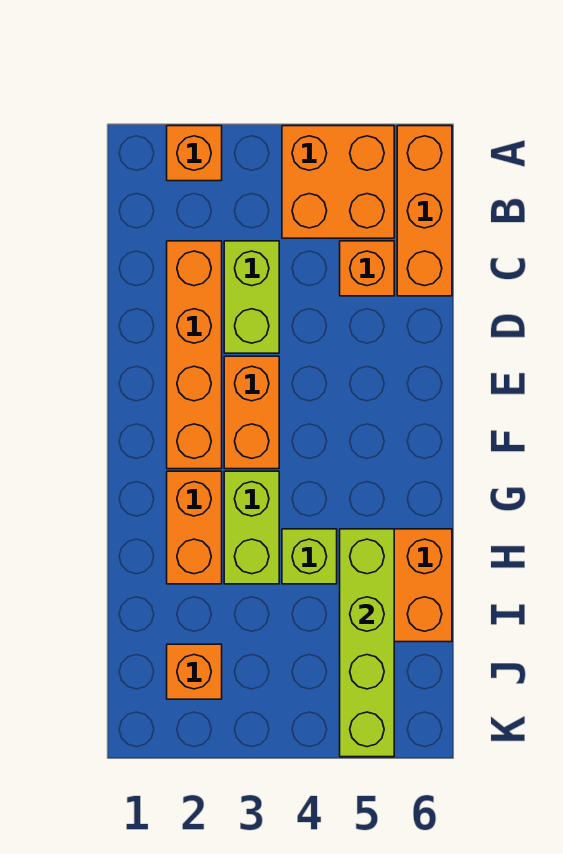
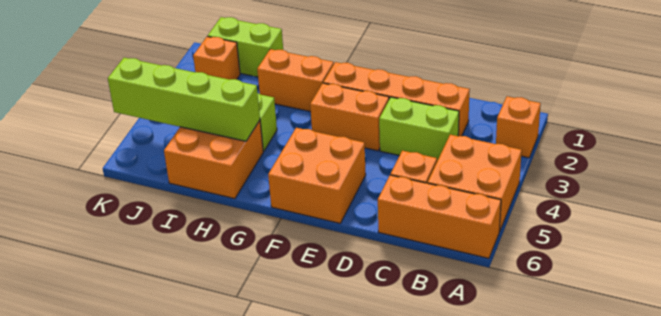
none -> orange brick E5:F6 level 1
lime brick G3:H3 level 1 -> lime brick I1:J1 level 1

